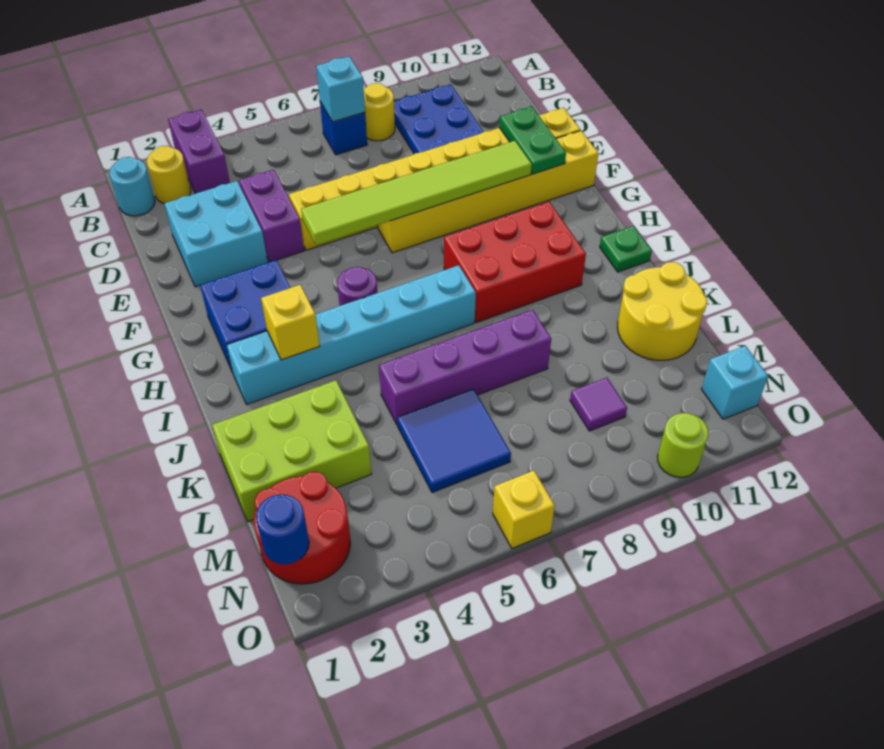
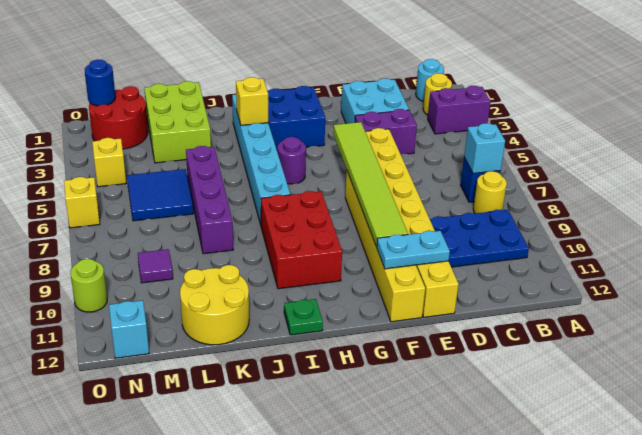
green plate E11:F11 level 2 -> cyan plate E11:F11 level 2
none -> yellow brick N4 level 1

